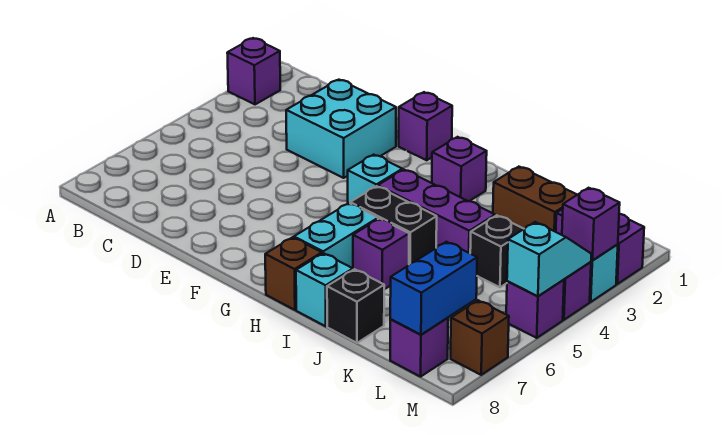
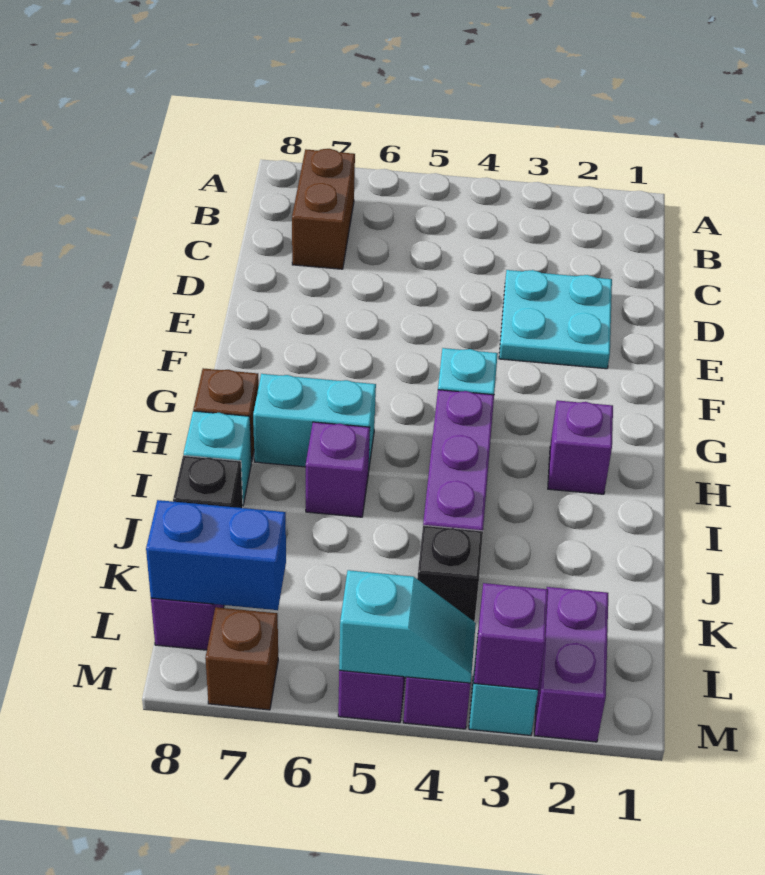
purple brick A2 level 1 -> none
cyan brick D2:E3 level 1 -> cyan plate D2:E3 level 1
purple brick F1 level 1 -> none
black brick H5:I5 level 1 -> none
brown brick J2:K2 level 1 -> brown brick B7:C7 level 1

